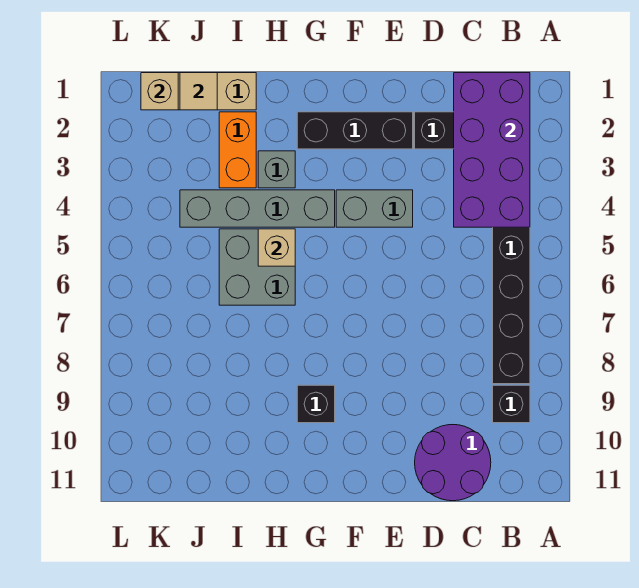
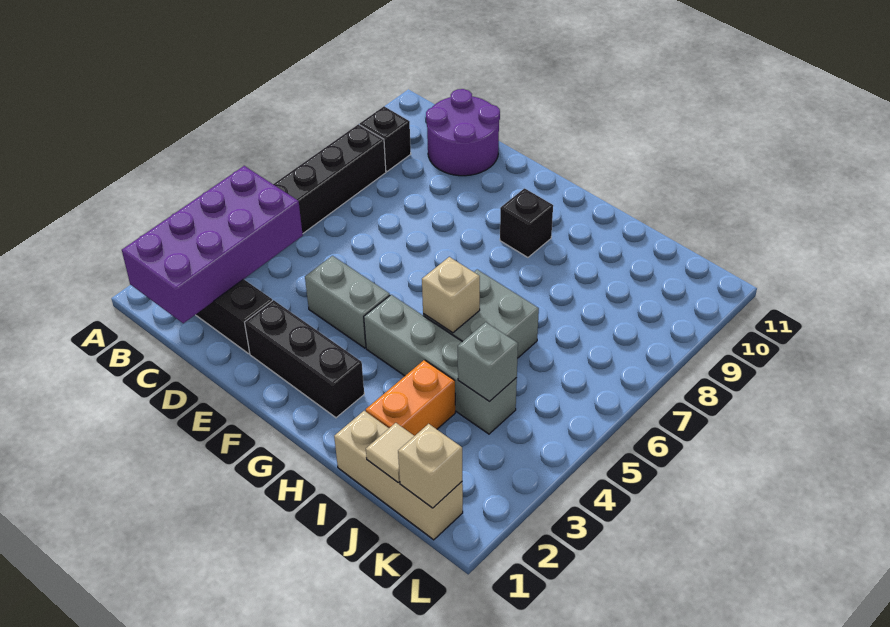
grey brick H3 level 1 -> grey brick J4 level 2

